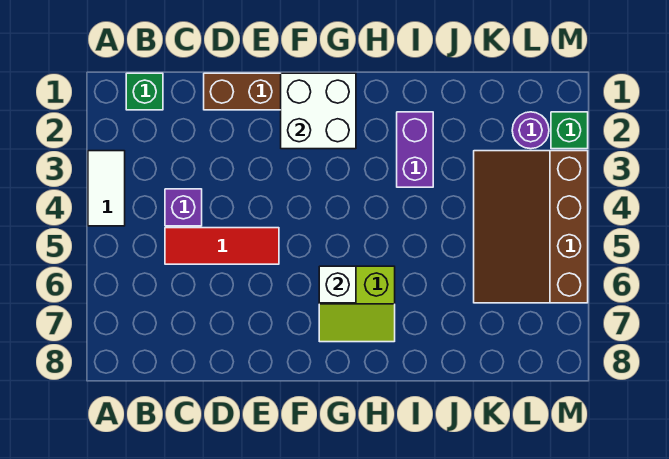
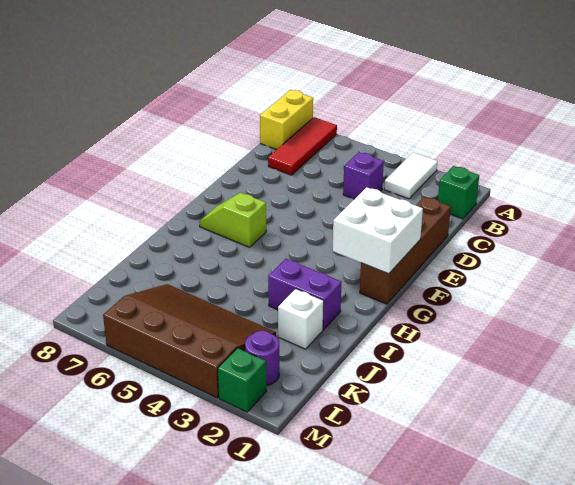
white tile A3:A4 level 1 -> white tile A3:B3 level 1
none -> yellow brick A8:B8 level 1
red tile C5:E5 level 1 -> red tile A7:C7 level 1
lime slope G6:H7 level 1 top 6 -> lime slope G6:G7 level 1 top 6
white brick G6 level 2 -> white brick J2 level 1

